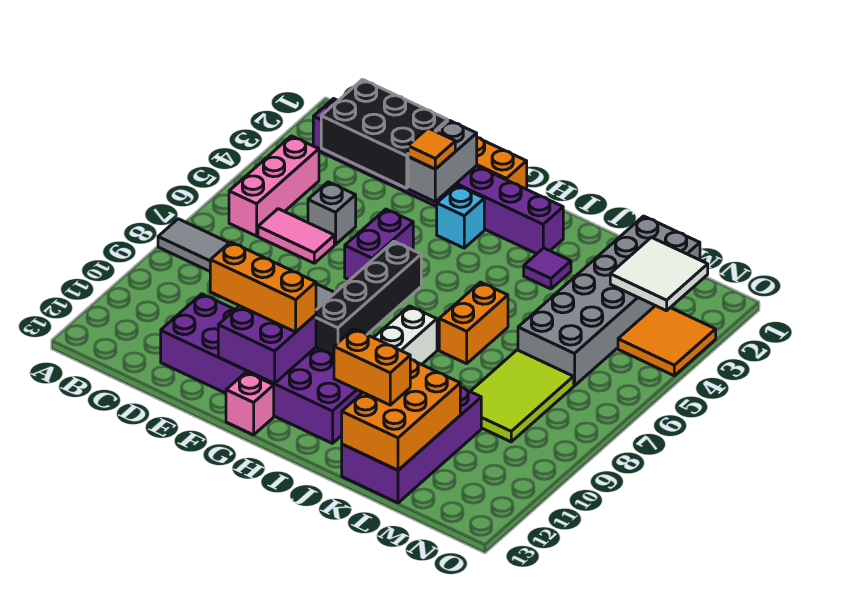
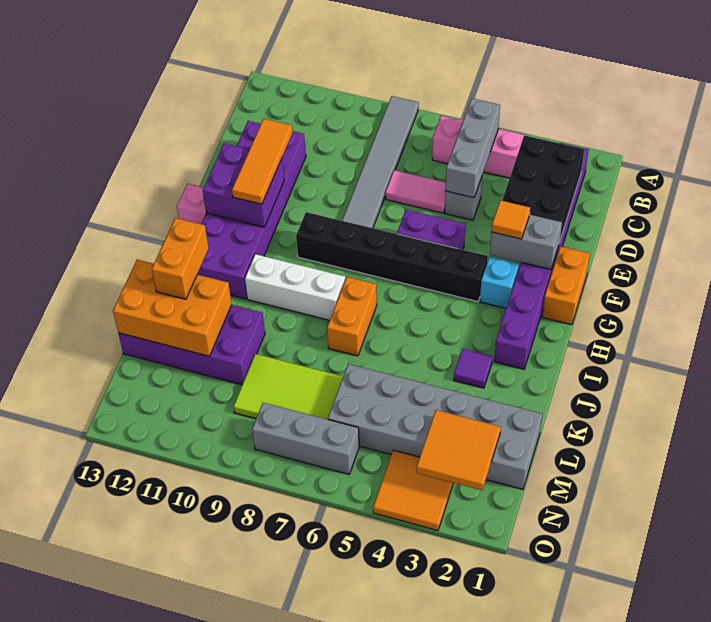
none -> grey brick B5:D5 level 2
pink tile C6:D6 level 1 -> pink tile D6:D7 level 1
orange brick E11:G11 level 3 -> orange tile E11:G11 level 3
black brick G6:G9 level 1 -> black brick G4:G9 level 1
orange brick J6:J7 level 1 -> orange brick I7:J7 level 1
white tile M2:N3 level 2 -> orange tile M2:N3 level 2
none -> grey brick N6:N8 level 1

